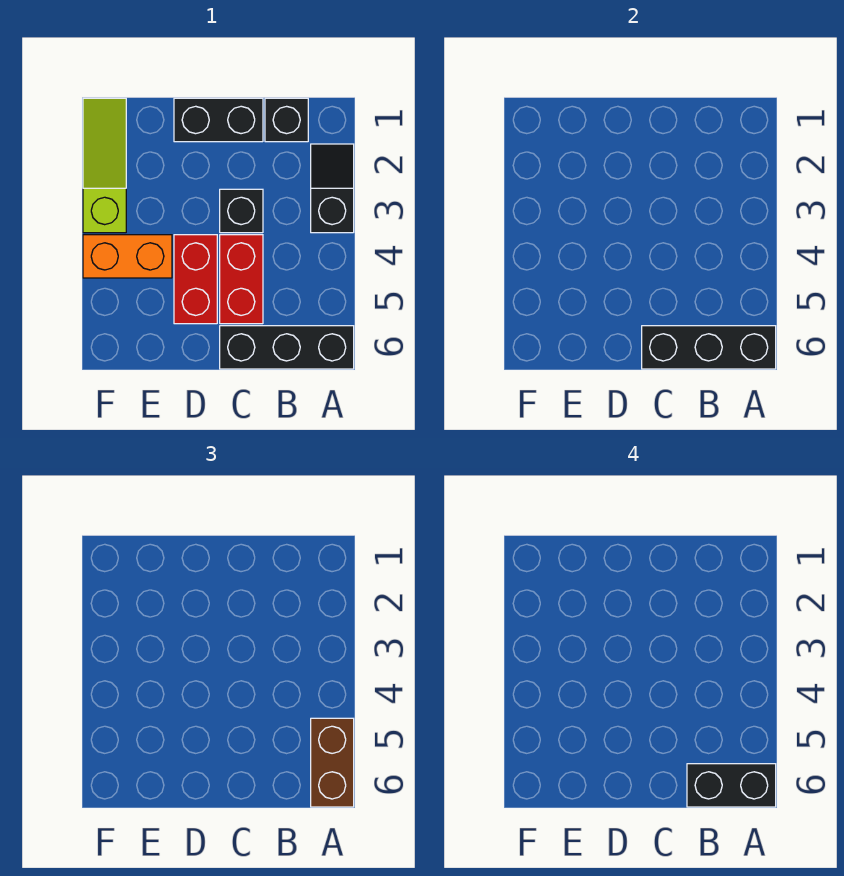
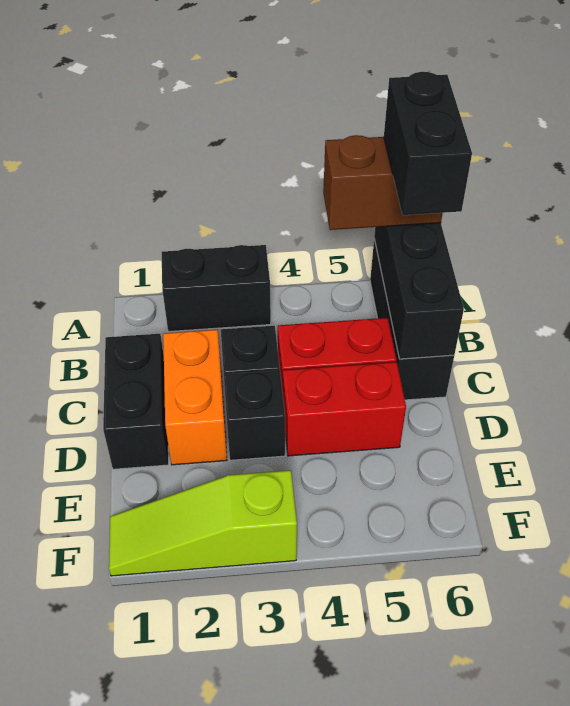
black slope A2:A3 level 1 top 3 -> black brick A2:A3 level 1
black brick B1 level 1 -> black brick D3 level 1
orange brick E4:F4 level 1 -> orange brick C2:D2 level 1

